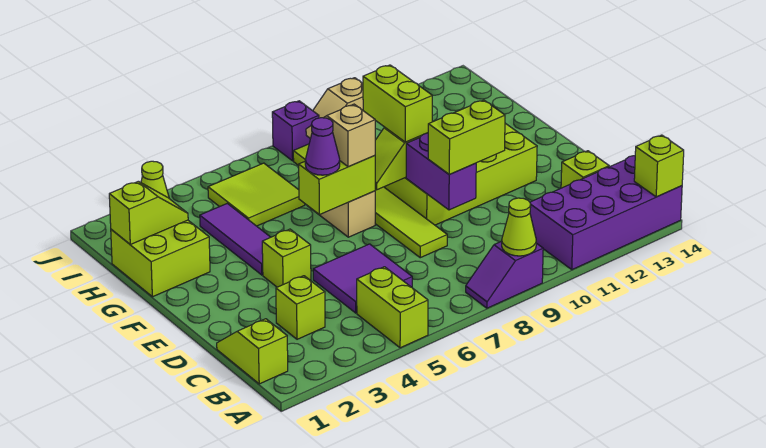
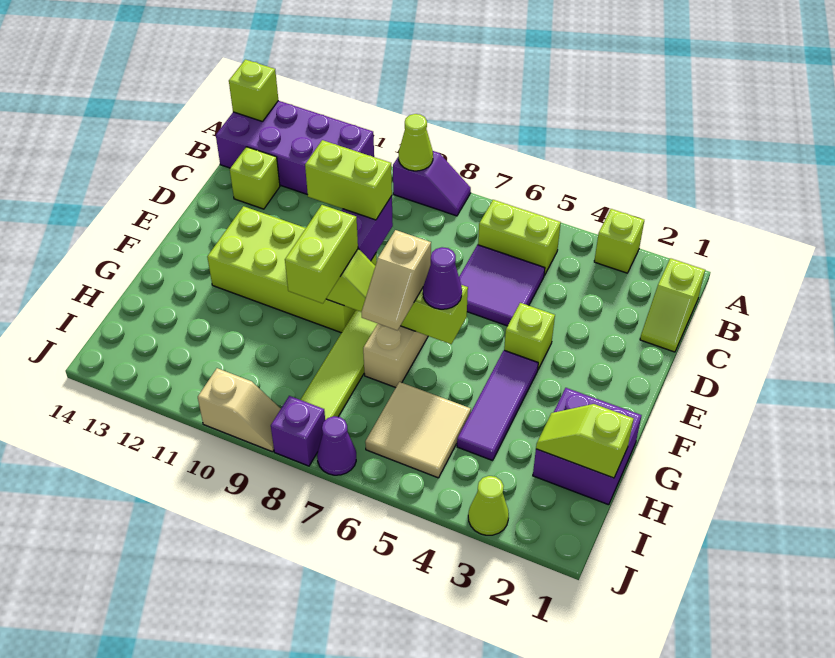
lime brick A5:B5 level 1 -> lime brick B5:B6 level 1
lime brick C3 level 1 -> lime brick A3 level 1
lime brick G1:H2 level 1 -> purple brick G1:H2 level 1
lime tile H5:I6 level 1 -> tan tile H5:I6 level 1
none -> purple cone J7 level 1

